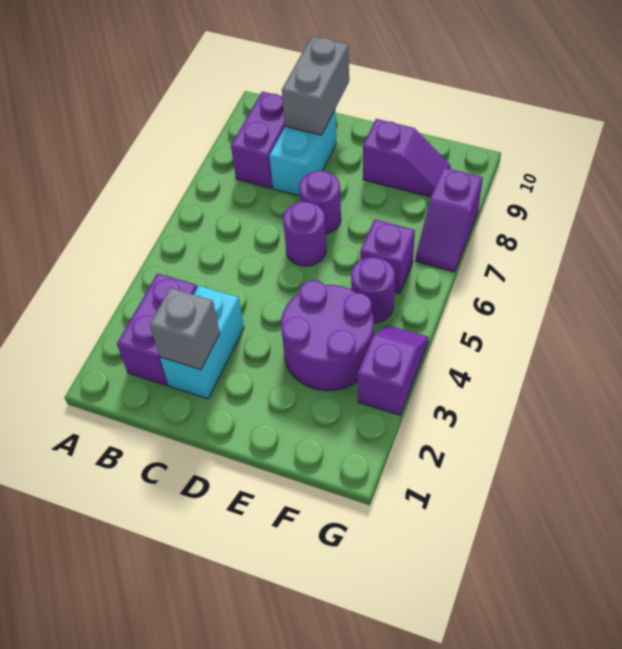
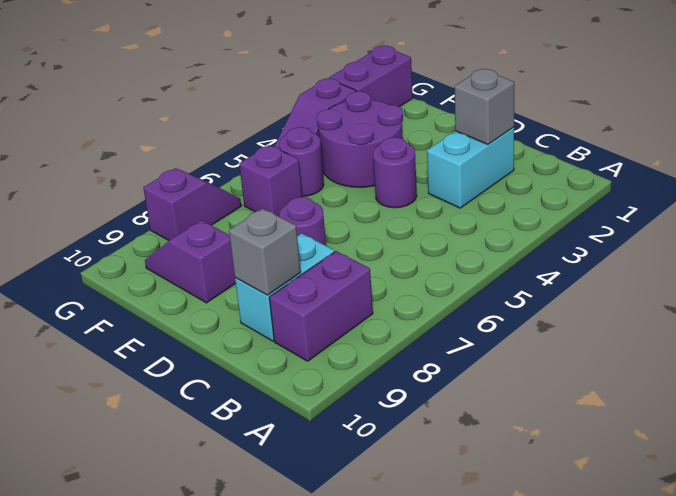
purple brick B2:B3 level 1 -> purple brick G1:G2 level 1
grey brick C9:C10 level 2 -> grey brick C9 level 2
purple round brick D6 level 1 -> purple round brick D4 level 1

